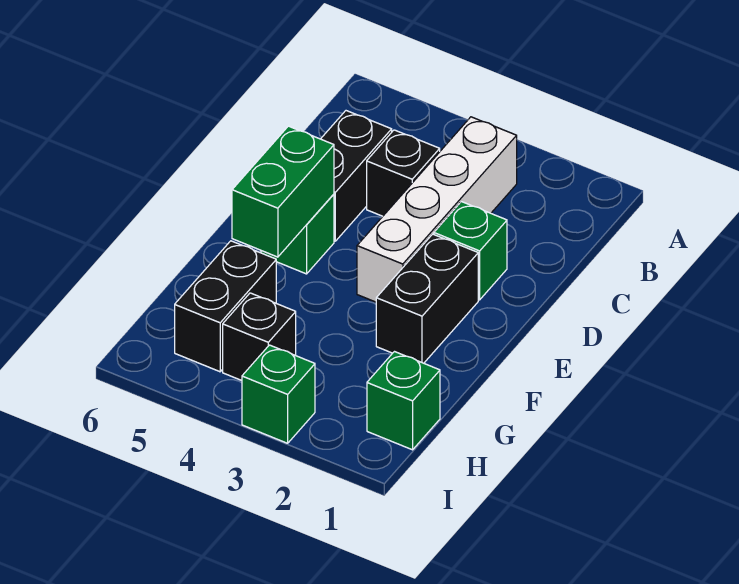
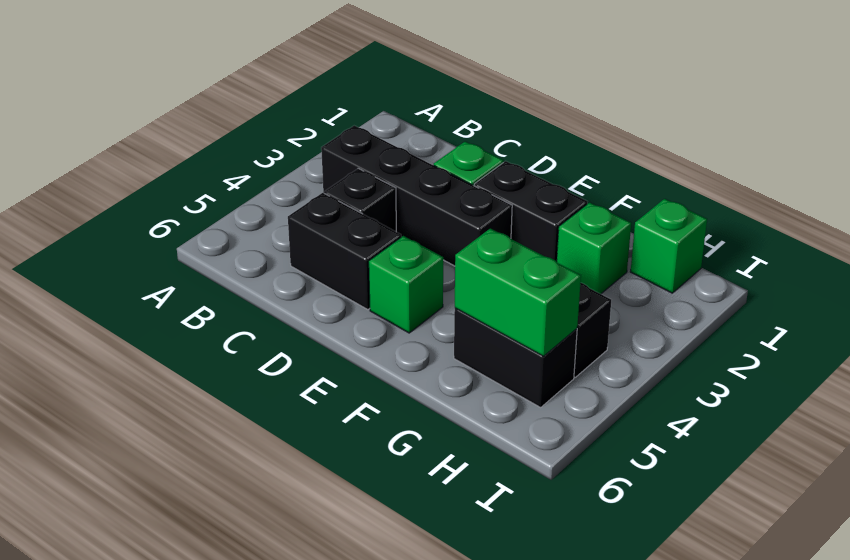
white brick B3:E3 level 1 -> black brick B3:E3 level 1
green brick E5:F5 level 2 -> green brick G5:H5 level 2
green brick I3 level 1 -> green brick G2 level 1

